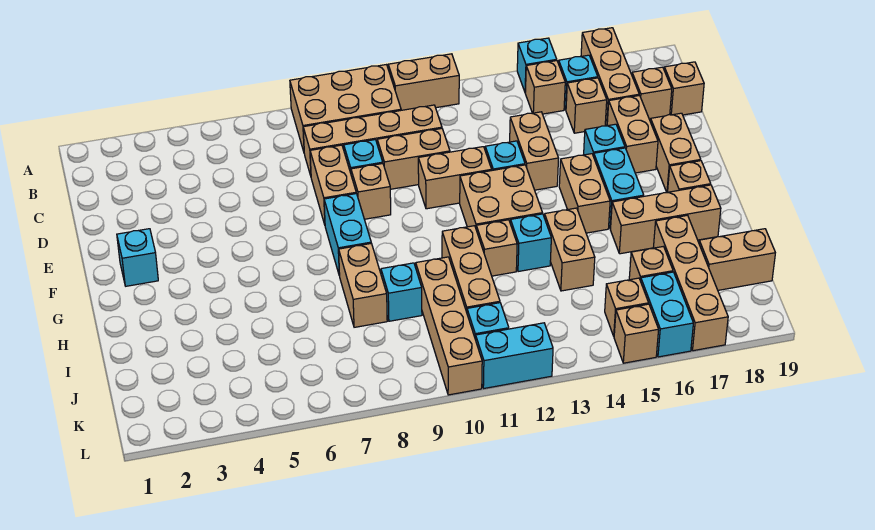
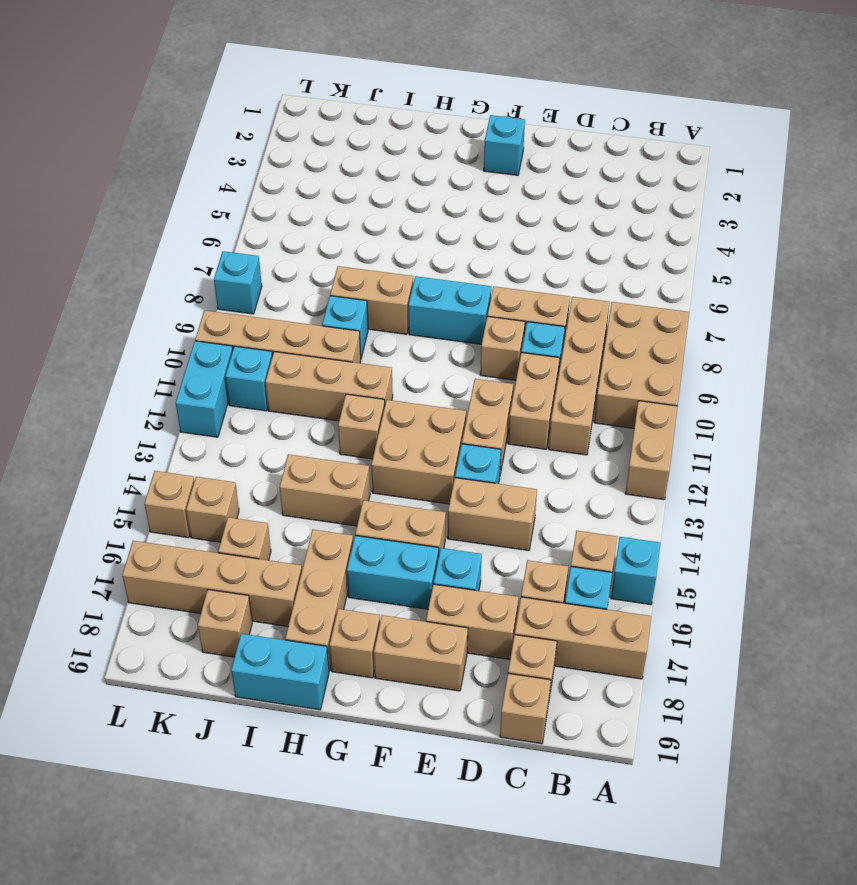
cyan brick H13 level 1 -> cyan brick L8 level 1
tan brick J18:J19 level 1 -> tan brick J18 level 1
cyan brick K16:L16 level 1 -> cyan brick H19:I19 level 1

